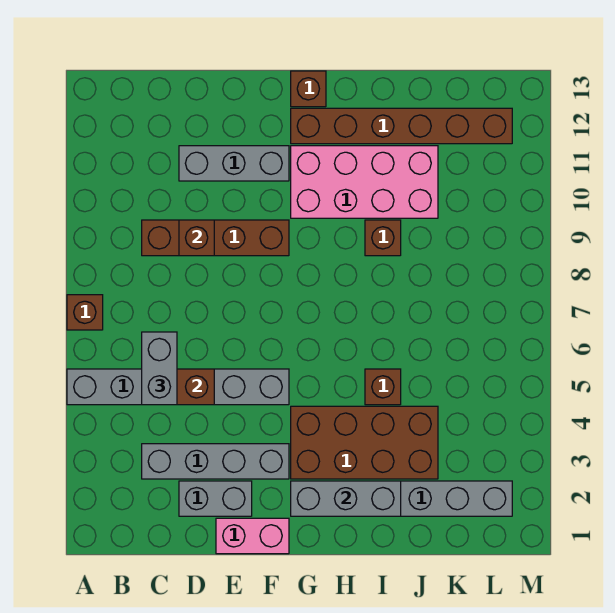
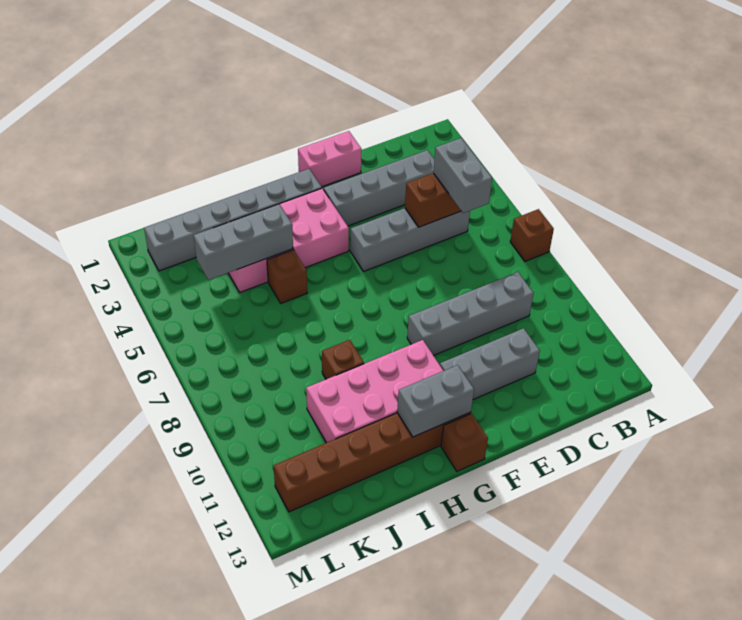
grey brick A5:F5 level 1 -> grey brick C5:F5 level 1
brown brick C9:F9 level 1 -> grey brick C9:F9 level 1
grey brick D2:E2 level 1 -> grey brick G12:H12 level 2
brown brick D9 level 2 -> none
grey brick G2:I2 level 2 -> grey brick I4:K4 level 2
brown brick G3:J4 level 1 -> pink brick G3:J4 level 1

